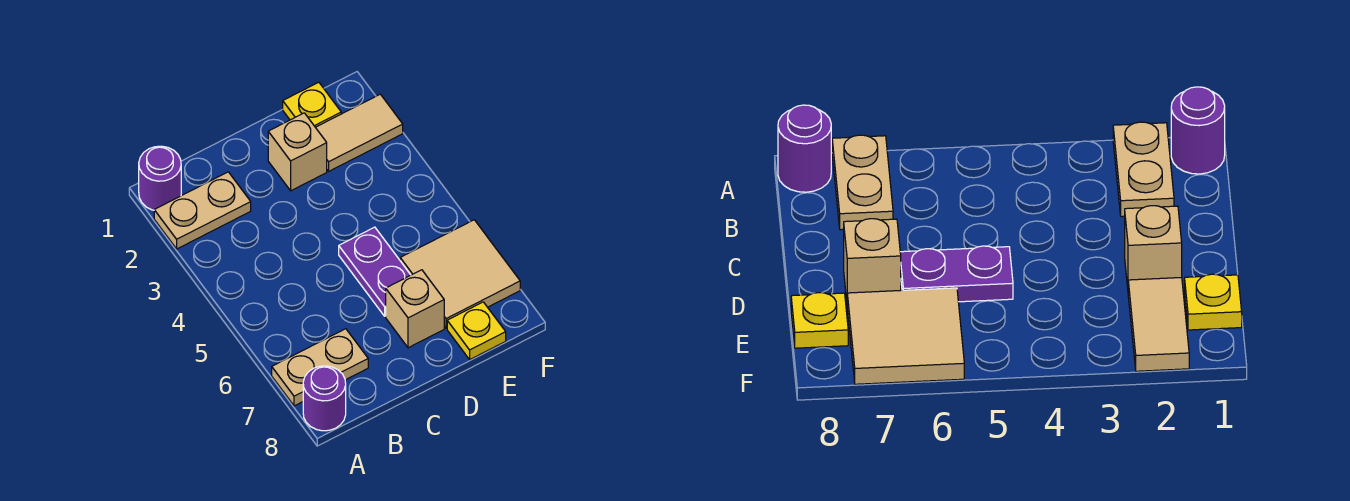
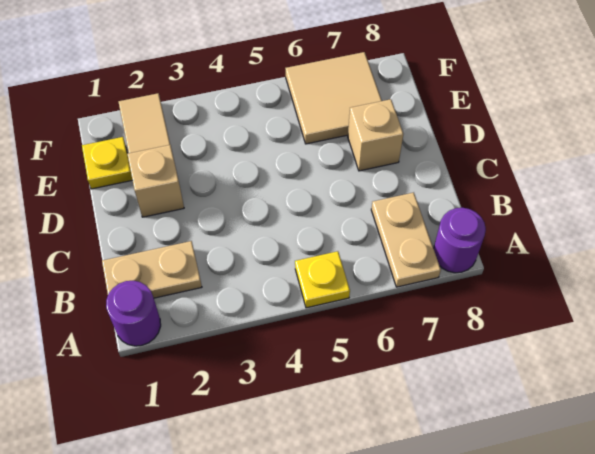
tan plate A2:B2 level 1 -> tan plate B1:B2 level 1
purple plate D5:D6 level 1 -> none
yellow plate E8 level 1 -> yellow plate A5 level 1

